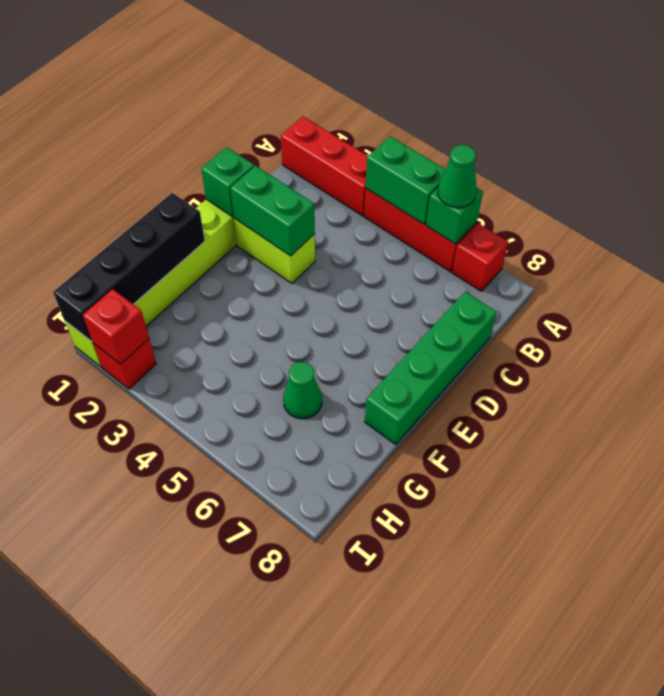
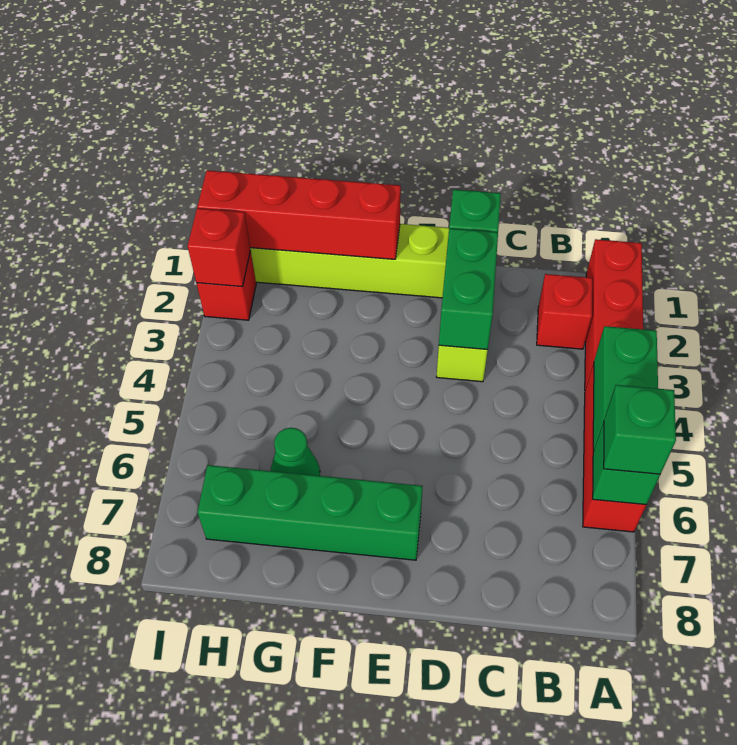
green cone A6 level 3 -> green brick A6 level 3
red brick A7 level 1 -> red brick B2 level 1
green brick C8:F8 level 1 -> green brick E7:H7 level 1
black brick F1:I1 level 2 -> red brick F1:I1 level 2

